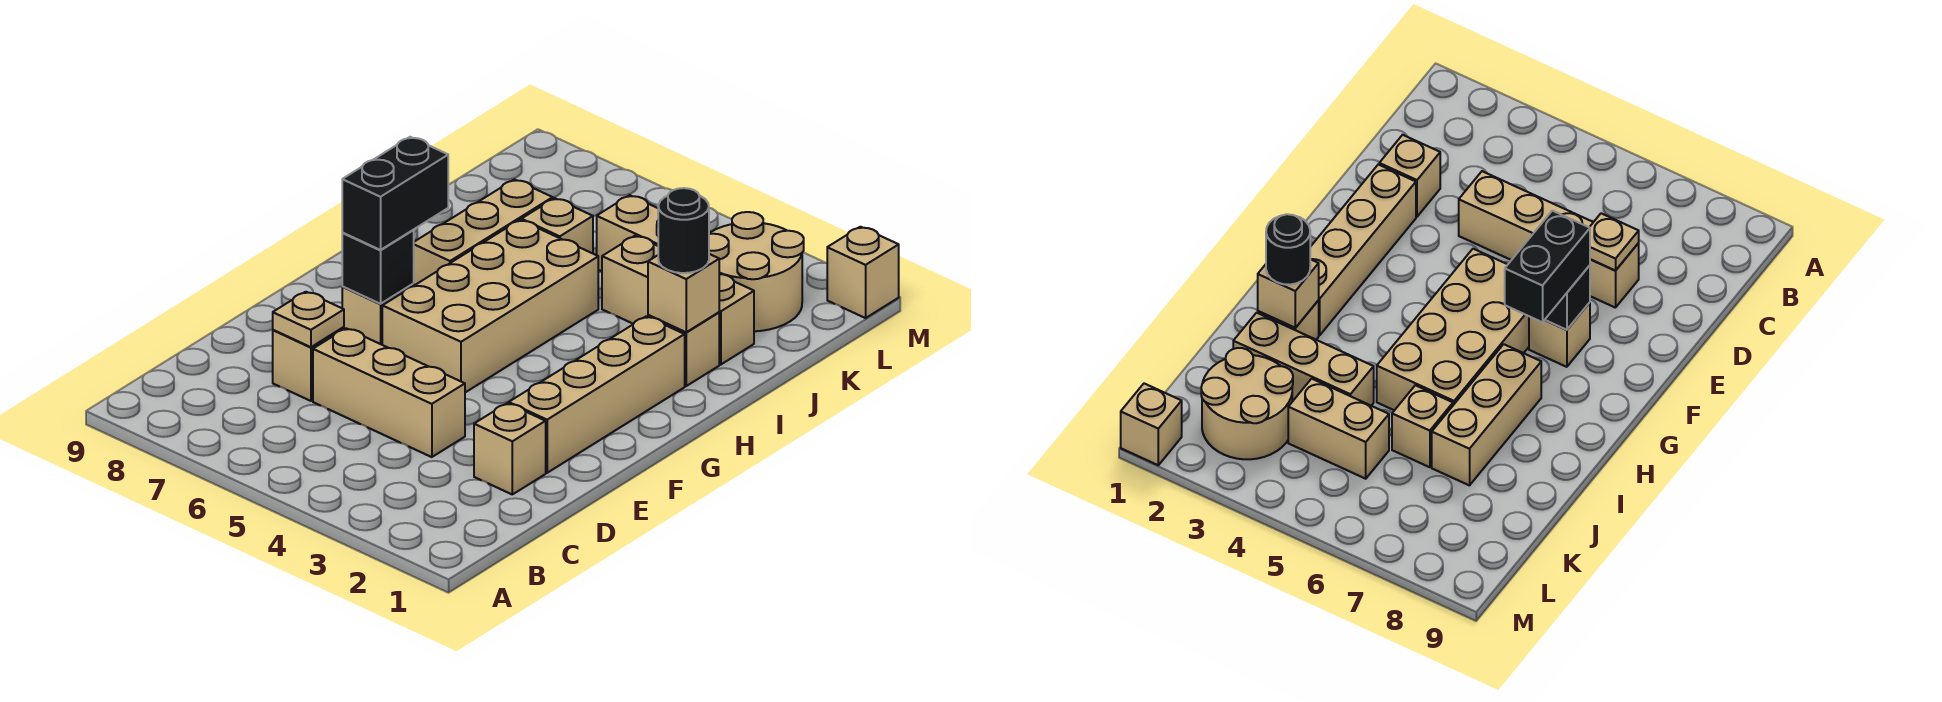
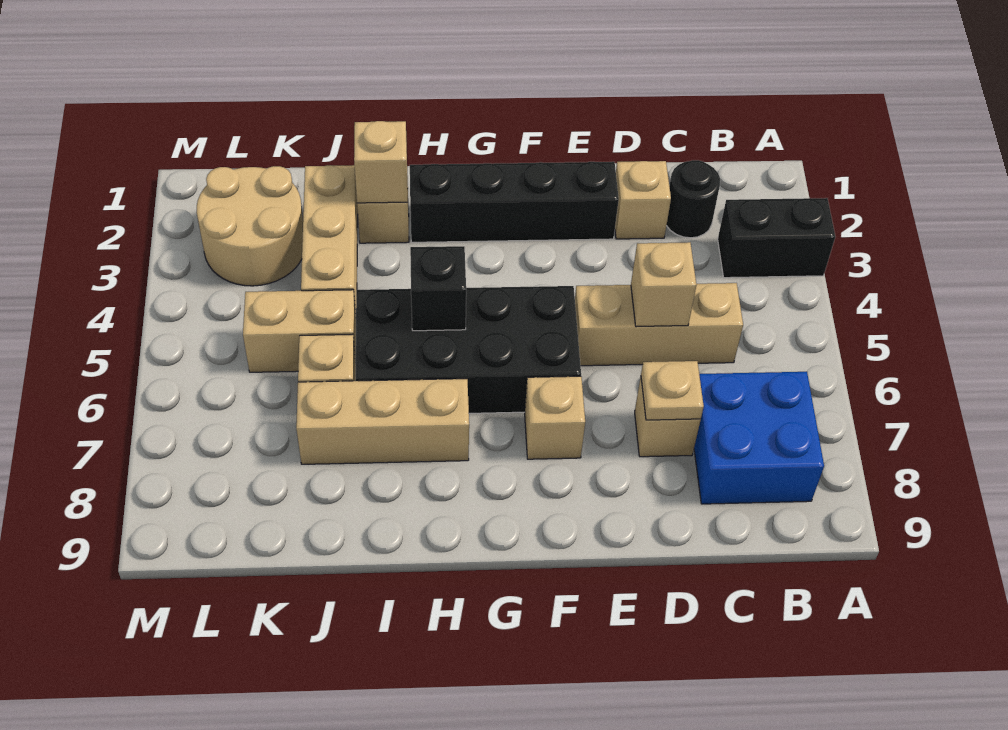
none -> blue brick B7:C8 level 1
tan brick D4:D6 level 1 -> tan brick C5:E5 level 1
tan brick E2:H2 level 1 -> black brick E2:H2 level 1
tan brick F5:I6 level 1 -> black brick F5:I6 level 1
black brick F7 level 2 -> black brick H5 level 2
black brick F7:G7 level 3 -> black brick A3:B3 level 1
black round brick I2 level 3 -> black round brick C2 level 1
tan brick K4:K5 level 1 -> tan brick J5:K5 level 1
tan brick M1 level 1 -> tan brick D5 level 2

